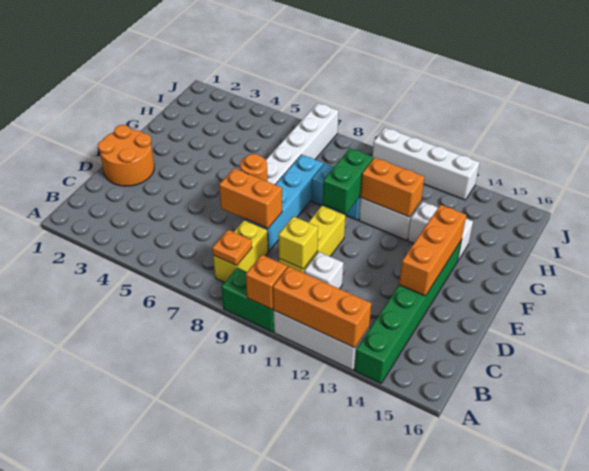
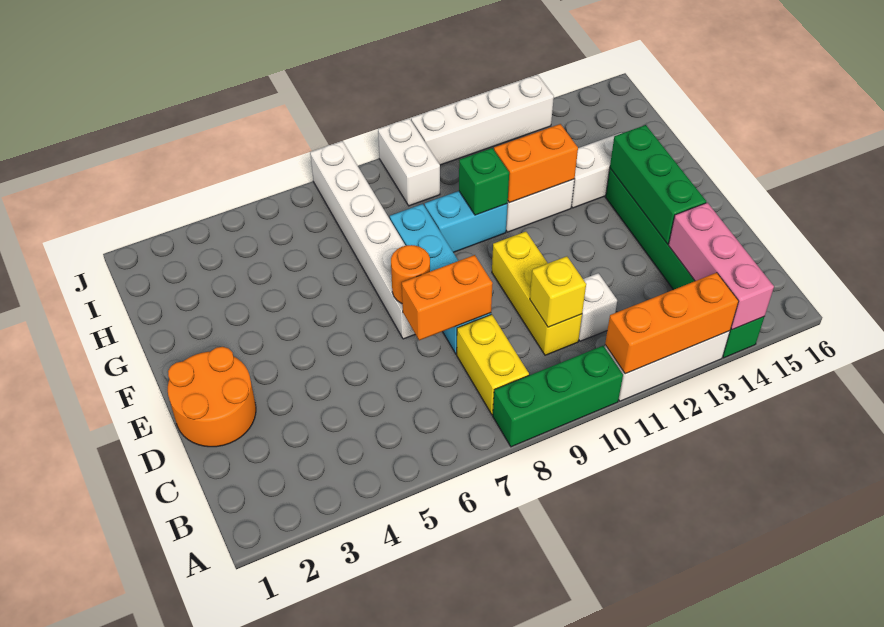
green brick A9:A10 level 1 -> green brick A8:A10 level 1
orange brick A10 level 2 -> none
none -> pink brick A14:C14 level 2
orange plate B8 level 2 -> none
orange brick D14:F14 level 2 -> green brick D14:F14 level 2
green brick F10:G10 level 2 -> green brick G10 level 2
none -> white brick I9:J9 level 1

